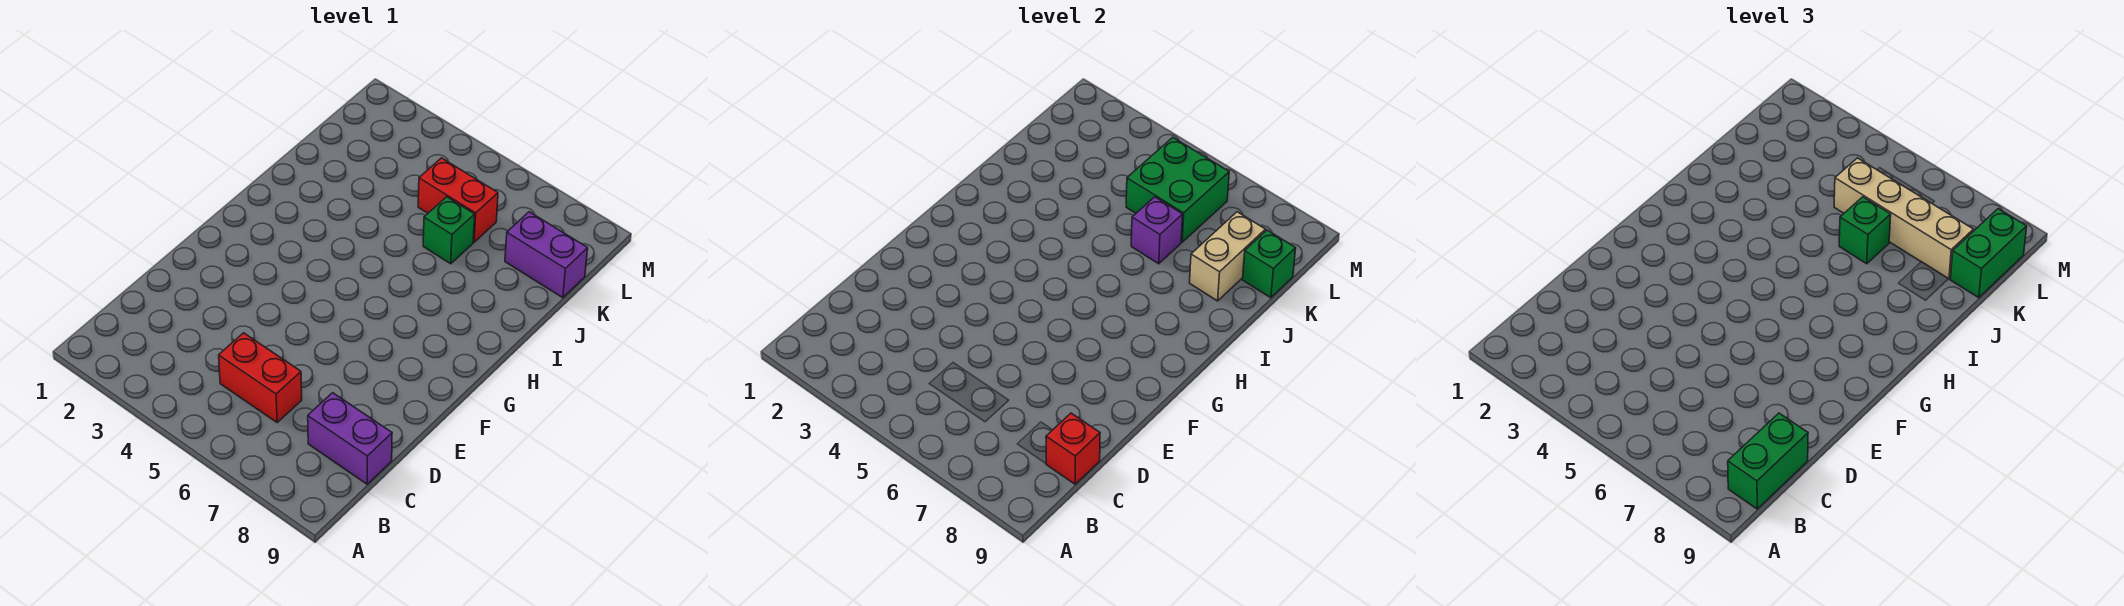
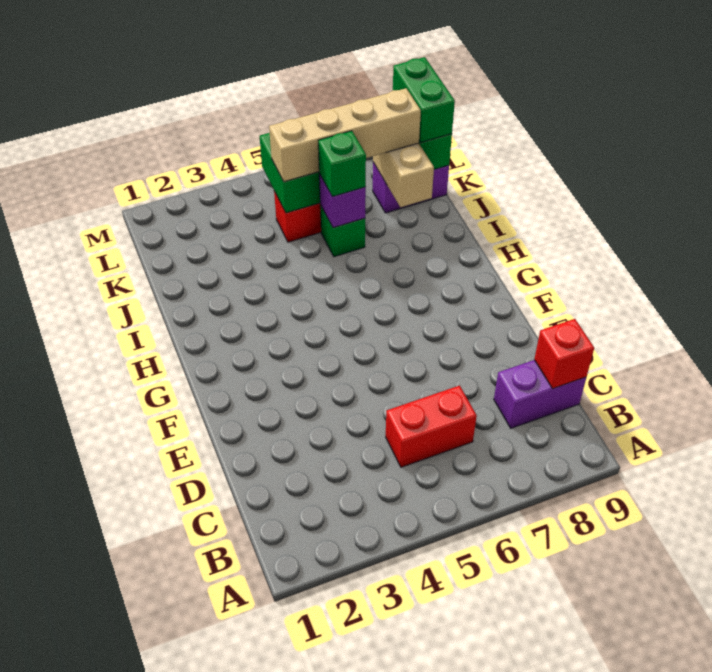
green brick B9:C9 level 3 -> none

